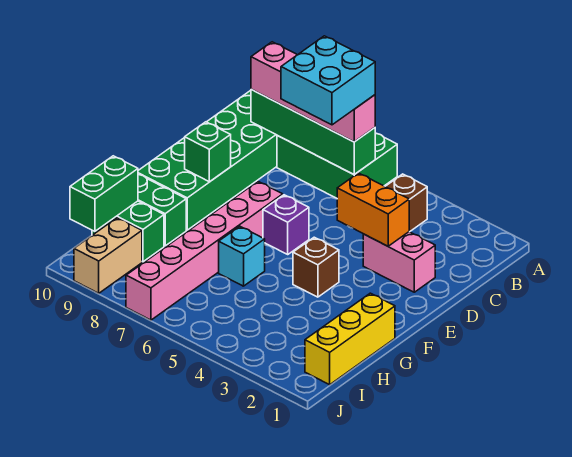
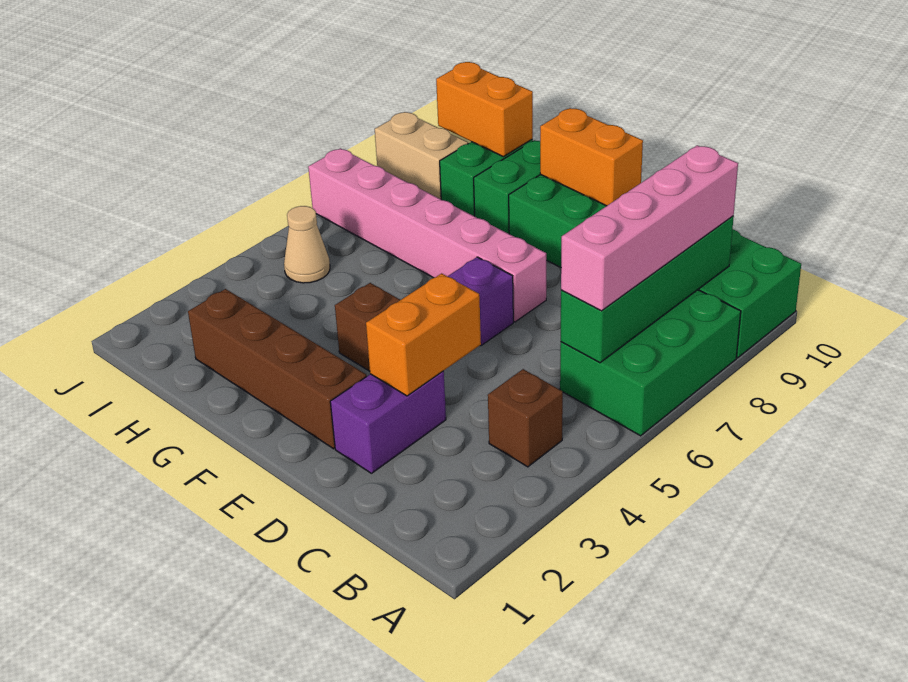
cyan brick B6:C7 level 4 -> none
pink brick D2:D3 level 1 -> purple brick D2:D3 level 1
none -> brown brick E2:H2 level 1
green brick E9 level 2 -> none
none -> orange brick E10:F10 level 2
yellow brick G1:I1 level 1 -> none
cyan brick G6 level 1 -> none
green brick H10:I10 level 2 -> orange brick H10:I10 level 2
none -> tan cone I5 level 1

